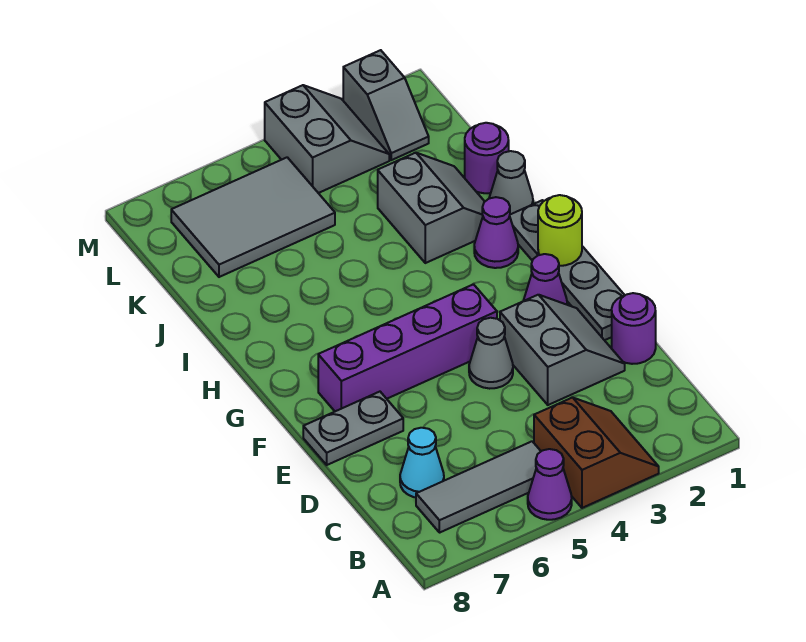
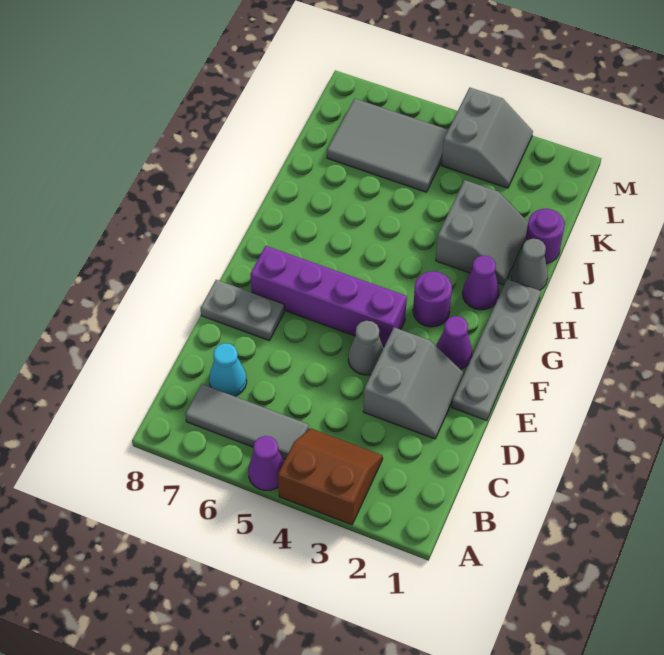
brown slope A3:B4 level 1 top 4 -> brown slope A3:B4 level 1 top A
purple round brick D1 level 1 -> purple round brick G3 level 1
lime round brick G1 level 2 -> none
grey slope L2:M2 level 1 top M -> none

